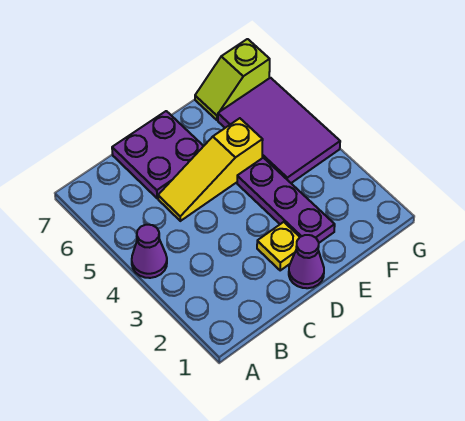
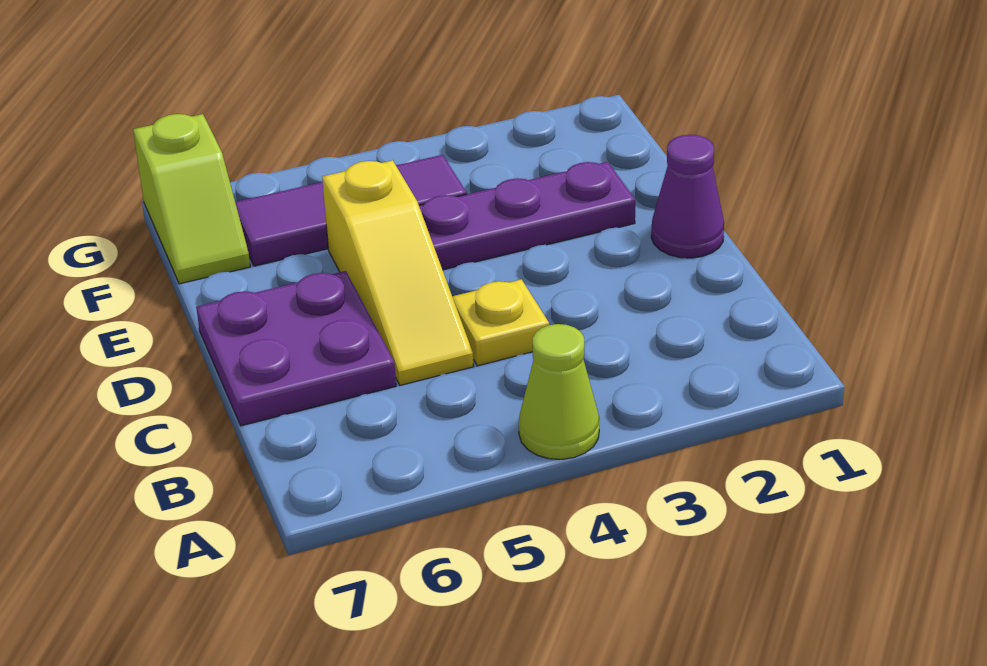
purple cone A4 level 1 -> lime cone A4 level 1
yellow plate D2 level 1 -> yellow plate C4 level 1
purple tile F4:G6 level 1 -> purple tile F4:F6 level 1

